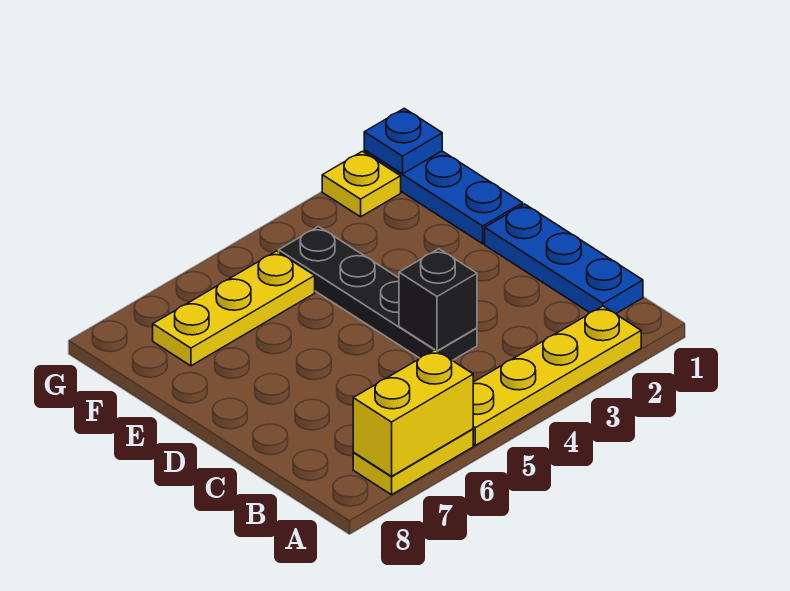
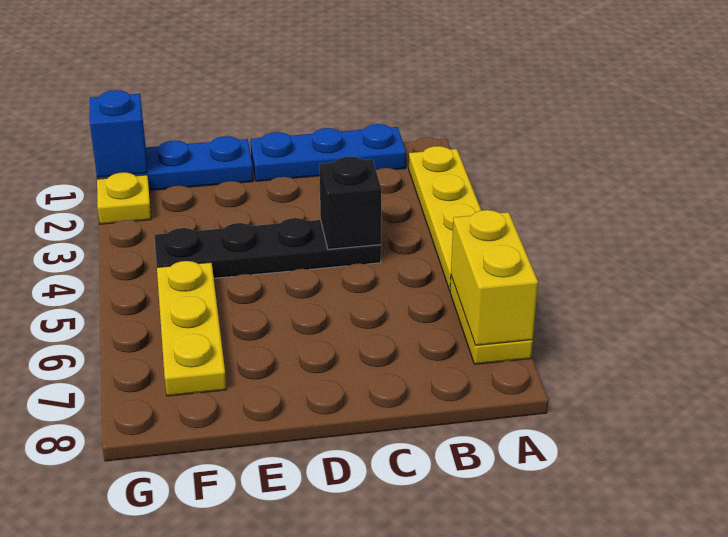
blue plate G1 level 2 -> blue brick G1 level 2

